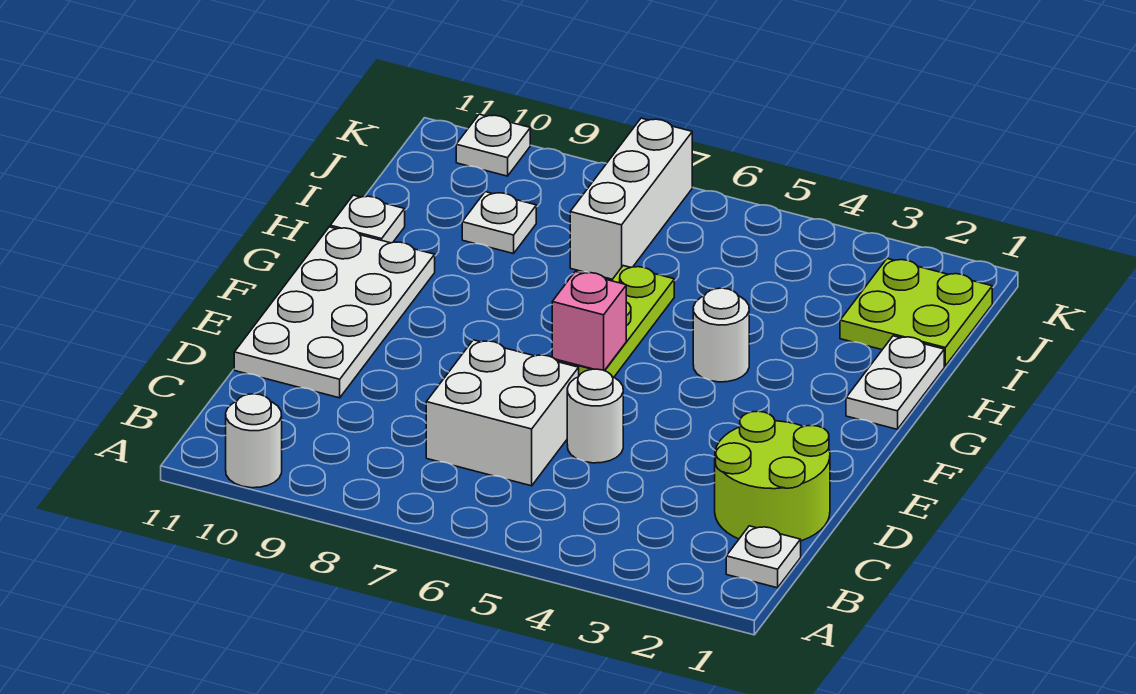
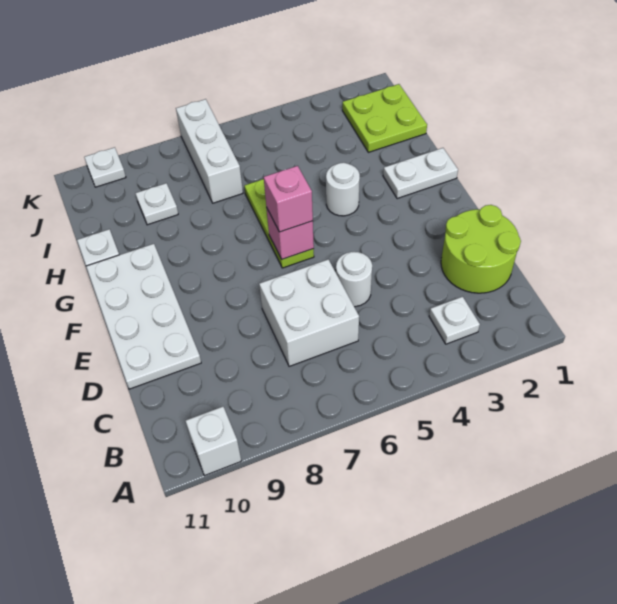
white round brick A10 level 1 -> white brick A10 level 1
white plate B1 level 1 -> white plate B3 level 1
none -> pink brick F6 level 3
white plate G1:H1 level 1 -> white plate G1:G2 level 1

